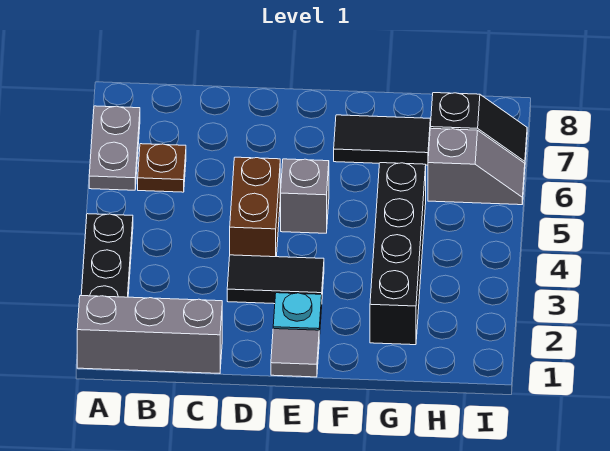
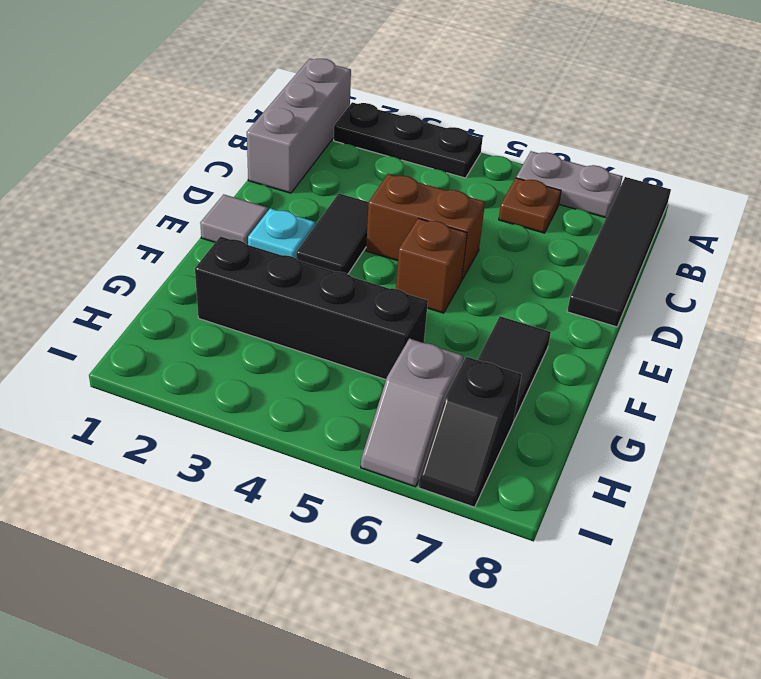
none -> black tile A8:D8 level 1
grey brick E5 level 1 -> brown brick E5 level 1

